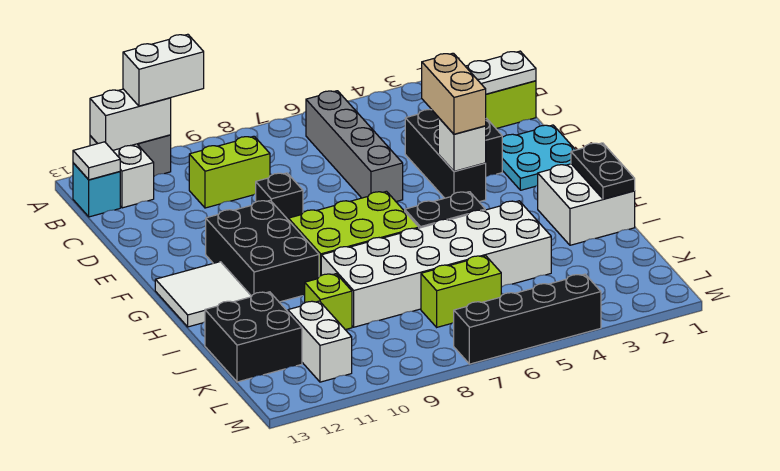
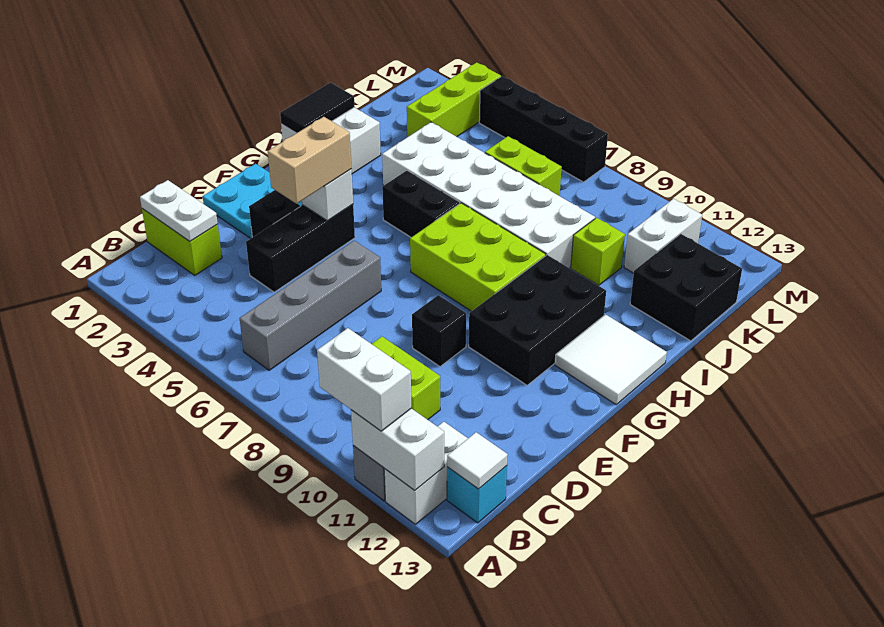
black plate H1:I1 level 2 -> black tile H1:I1 level 2
none -> lime brick K3:M3 level 1

